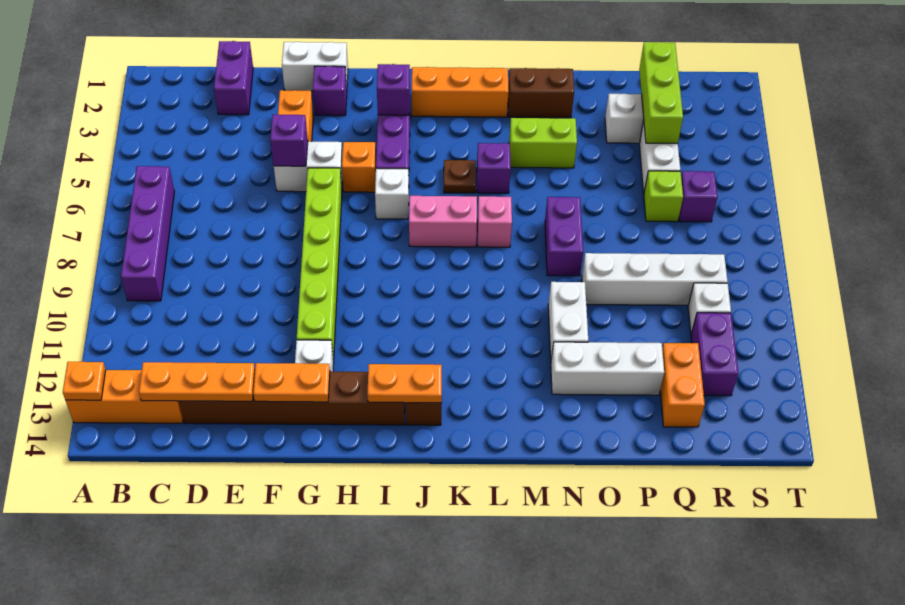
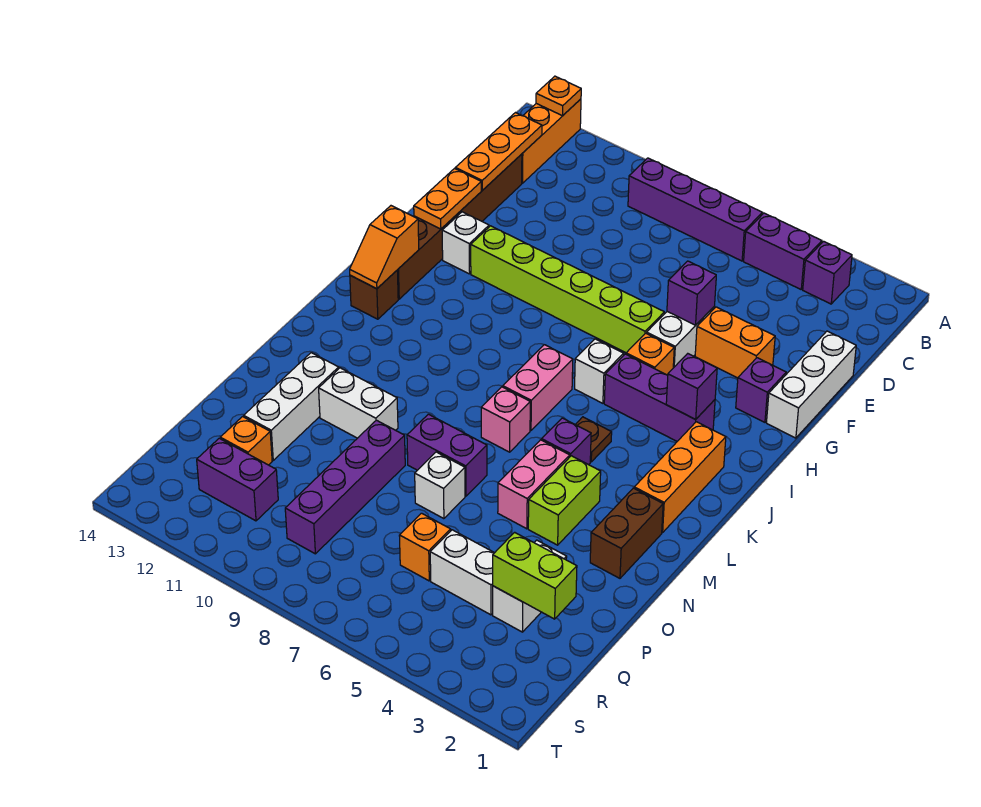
purple brick D1:D2 level 1 -> purple brick B4:B5 level 1
white brick F1:G1 level 1 -> white brick E1:G1 level 1
orange plate I13:J13 level 2 -> orange slope I13:J13 level 2 top I
none -> pink brick M5:N5 level 1
white brick O9:R9 level 1 -> purple brick O9:R9 level 1
lime brick Q2:Q4 level 2 -> lime brick Q2:Q3 level 2
lime brick Q6 level 1 -> orange brick Q6 level 1
orange brick Q12:Q13 level 1 -> orange brick Q12 level 1
purple brick R6 level 1 -> purple brick B3 level 1
white brick R10 level 1 -> white brick O7 level 1

